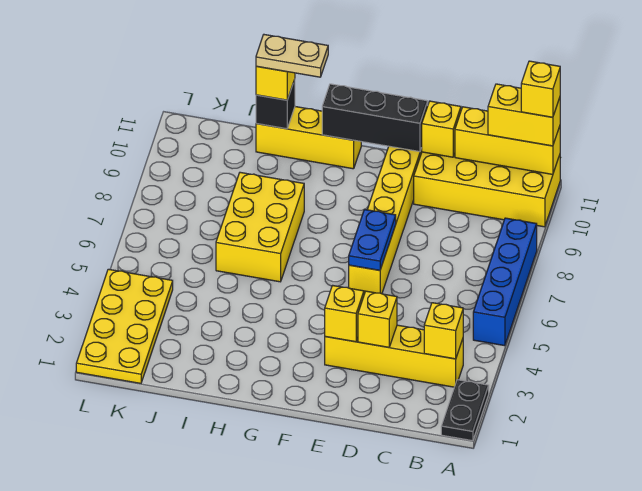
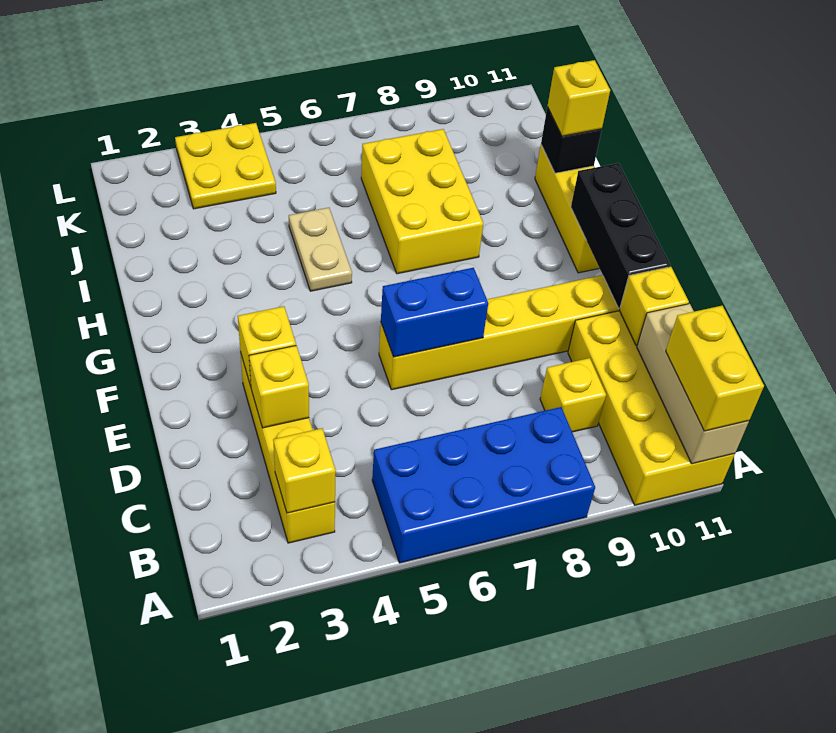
black plate A1:A2 level 1 -> none
blue brick A5:A8 level 1 -> blue brick A5:B8 level 1
yellow brick A11:C11 level 2 -> tan brick A11:C11 level 2
yellow brick A11 level 4 -> yellow brick C9 level 1
blue plate E6:E7 level 2 -> blue brick E6:E7 level 2
yellow brick H6:I8 level 1 -> yellow brick H7:J8 level 1
tan plate H11:I11 level 4 -> tan plate H5:I5 level 1
yellow plate K1:L4 level 1 -> yellow plate K3:L4 level 1

